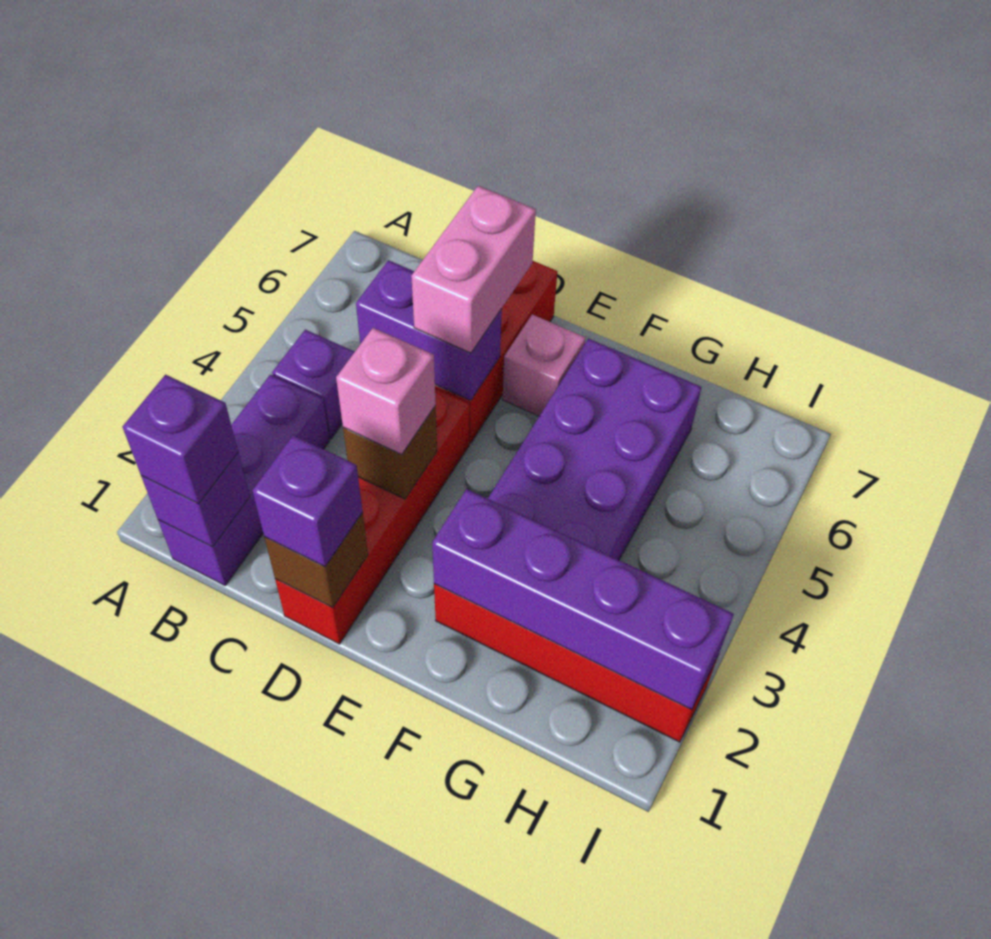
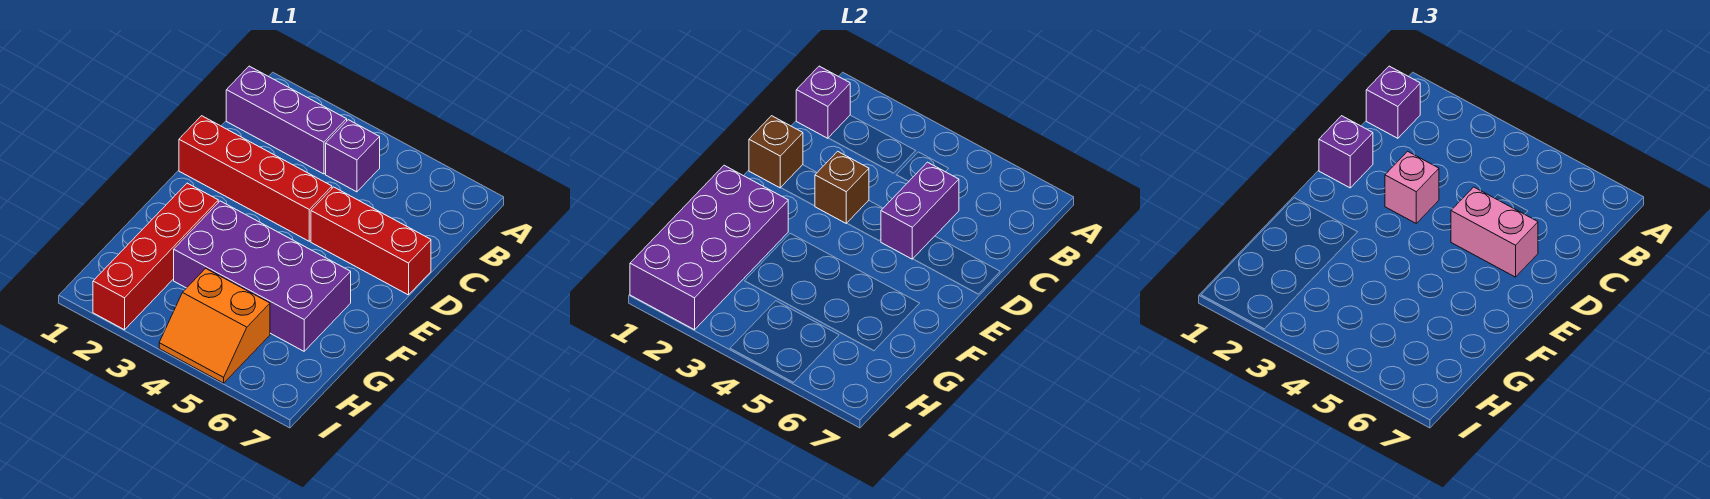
pink brick E6 level 1 -> none
purple brick F2:I2 level 2 -> purple brick F1:I2 level 2
none -> orange slope H4:I5 level 1 top H

